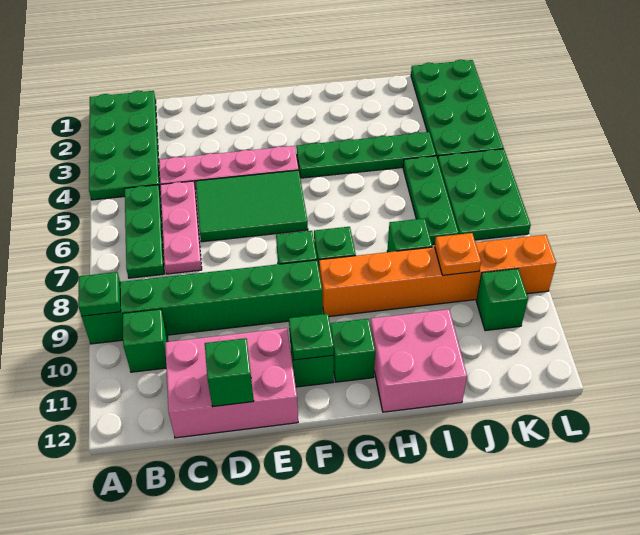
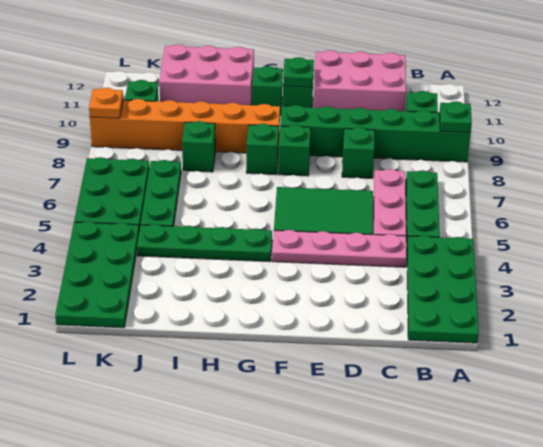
green brick D12 level 2 -> green brick D8 level 1
pink brick H11:I12 level 1 -> pink brick H11:J12 level 1
orange plate J9 level 2 -> orange plate L9 level 2

